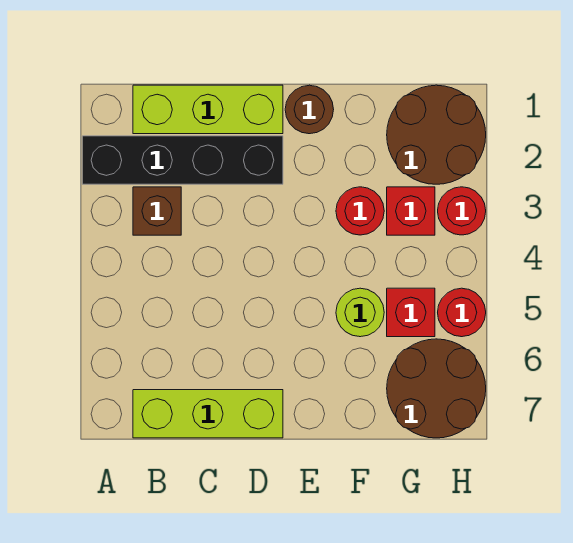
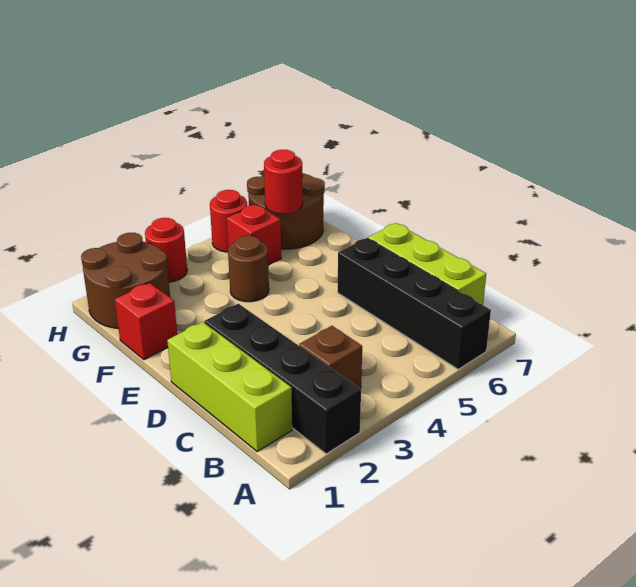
none -> black brick A6:D6 level 1
brown round brick E1 level 1 -> brown round brick F4 level 1
red round brick F3 level 1 -> red round brick G6 level 2
lime round brick F5 level 1 -> none
red brick G3 level 1 -> red brick F1 level 1

